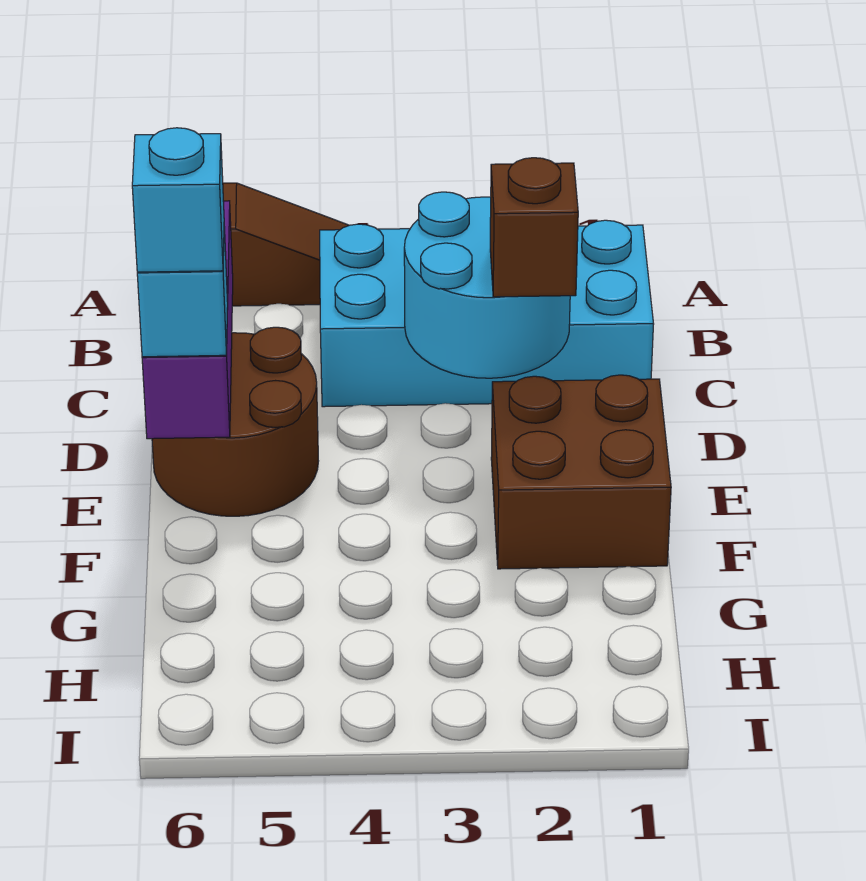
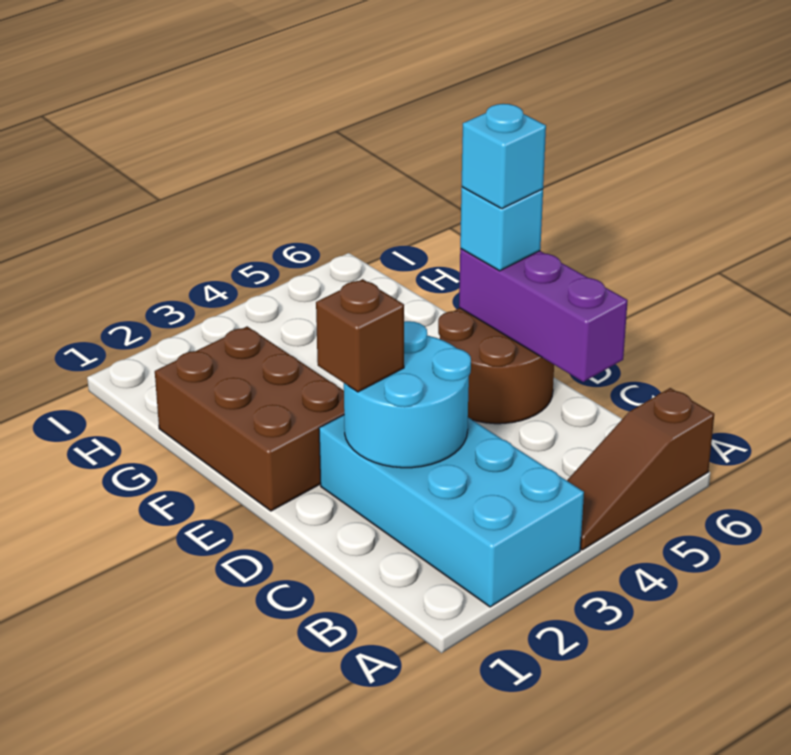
cyan brick B1:C4 level 1 -> cyan brick A2:D3 level 1
brown brick E1:F2 level 1 -> brown brick E1:G2 level 1

